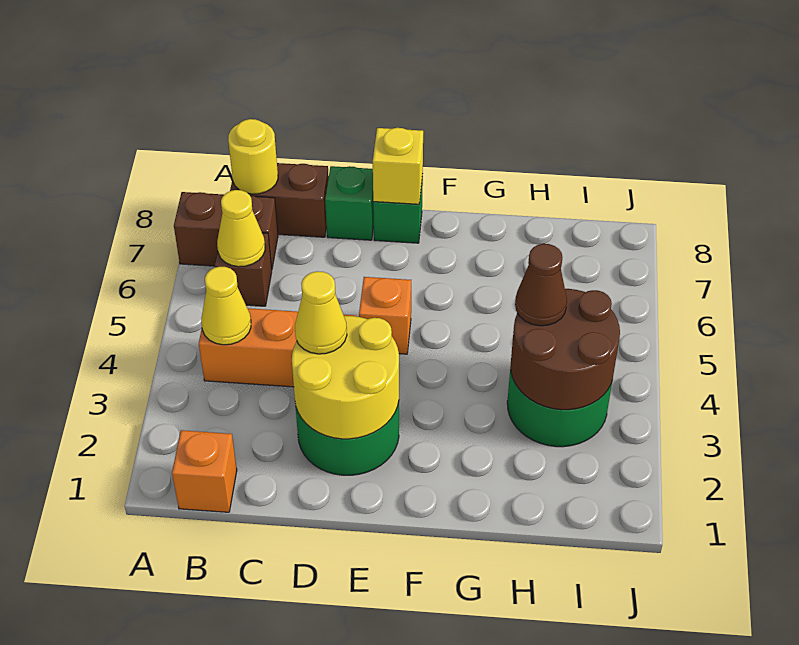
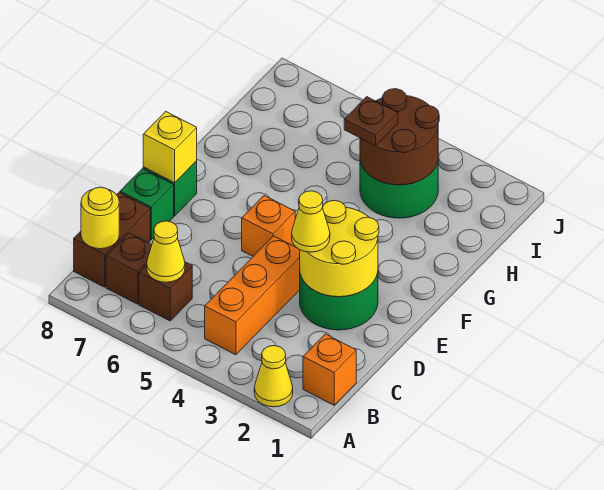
brown brick A7:B7 level 1 -> brown brick B7 level 1
yellow cone B4 level 2 -> yellow cone A2 level 1
brown cone H4 level 3 -> brown plate H4 level 3

